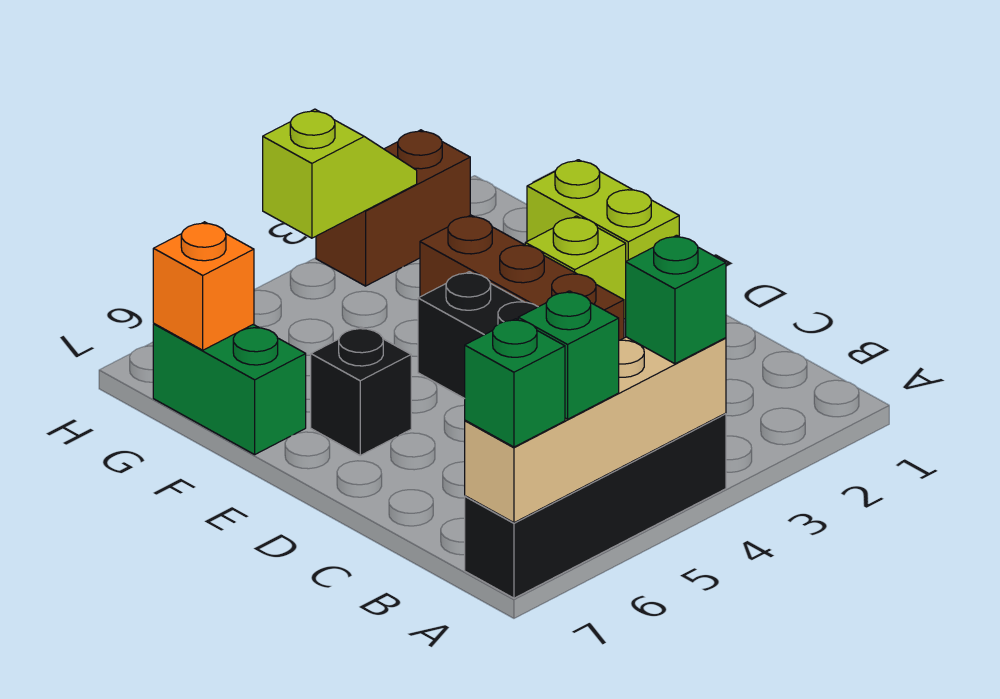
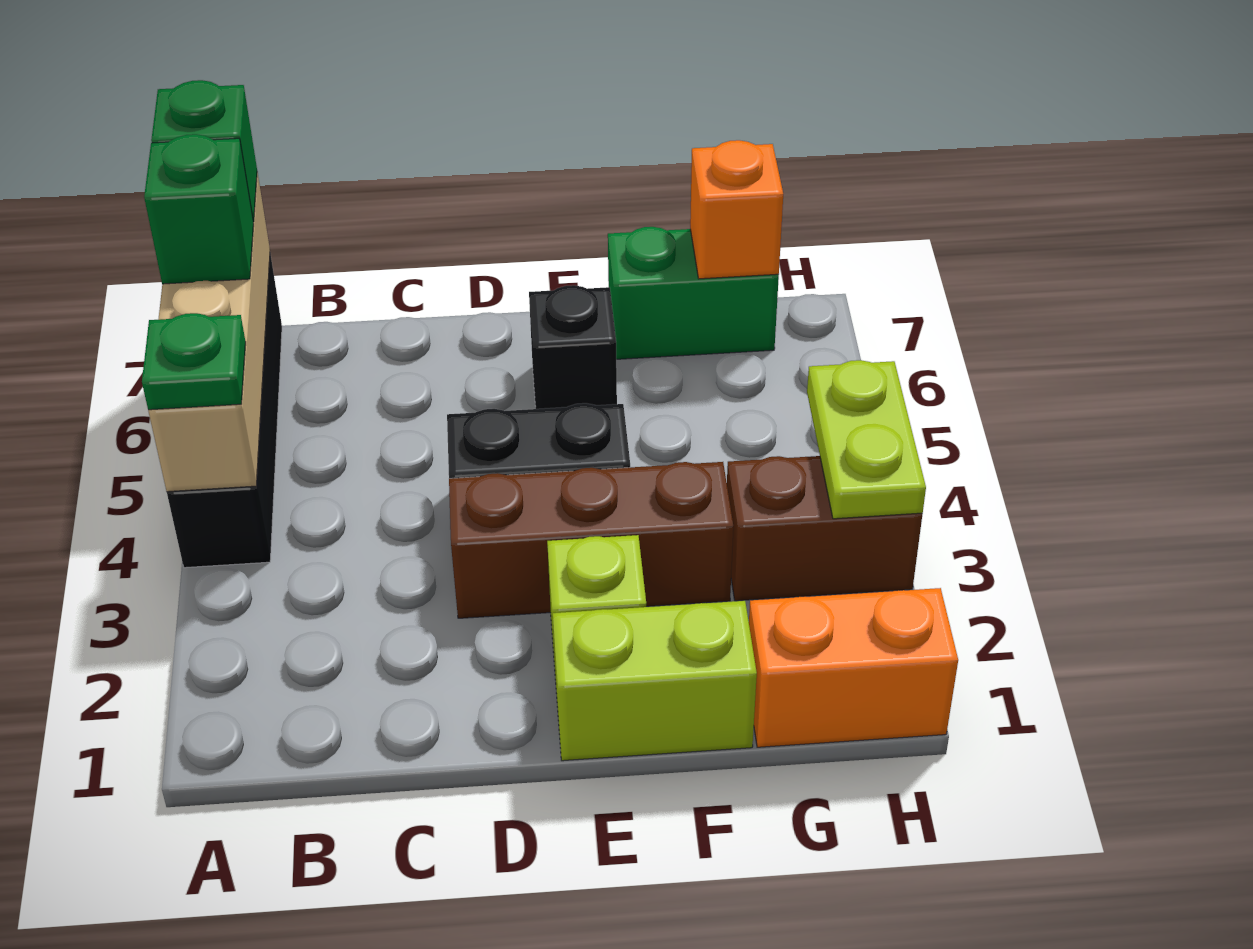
green brick A4 level 3 -> green plate A4 level 3
none -> orange brick G1:H1 level 1
brown brick H2:H3 level 1 -> brown brick G3:H3 level 1
lime slope H3:H4 level 2 top 4 -> lime plate H3:H4 level 2

